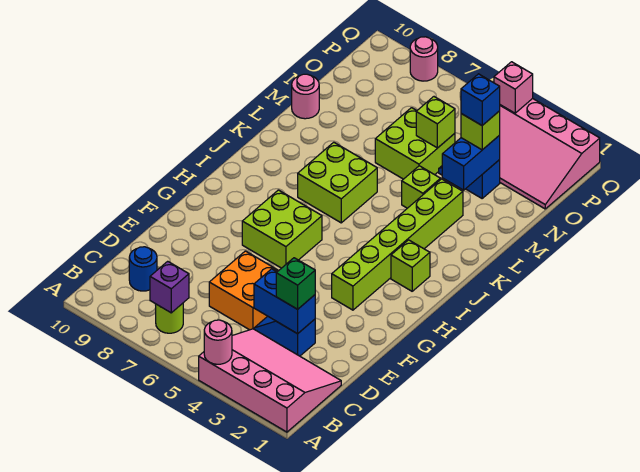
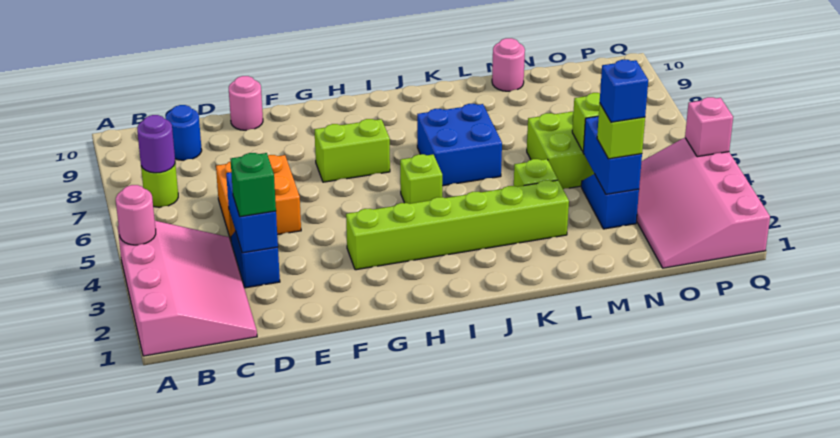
purple brick B7 level 2 -> purple round brick B7 level 2
lime brick G6:H7 level 1 -> lime brick G7:H7 level 1
lime brick I2 level 1 -> lime brick I5 level 1
lime brick J6:K7 level 1 -> blue brick J6:K7 level 1
blue brick M3:N3 level 2 -> blue brick N3:N4 level 2
pink round brick Q8 level 1 -> pink round brick E10 level 1

